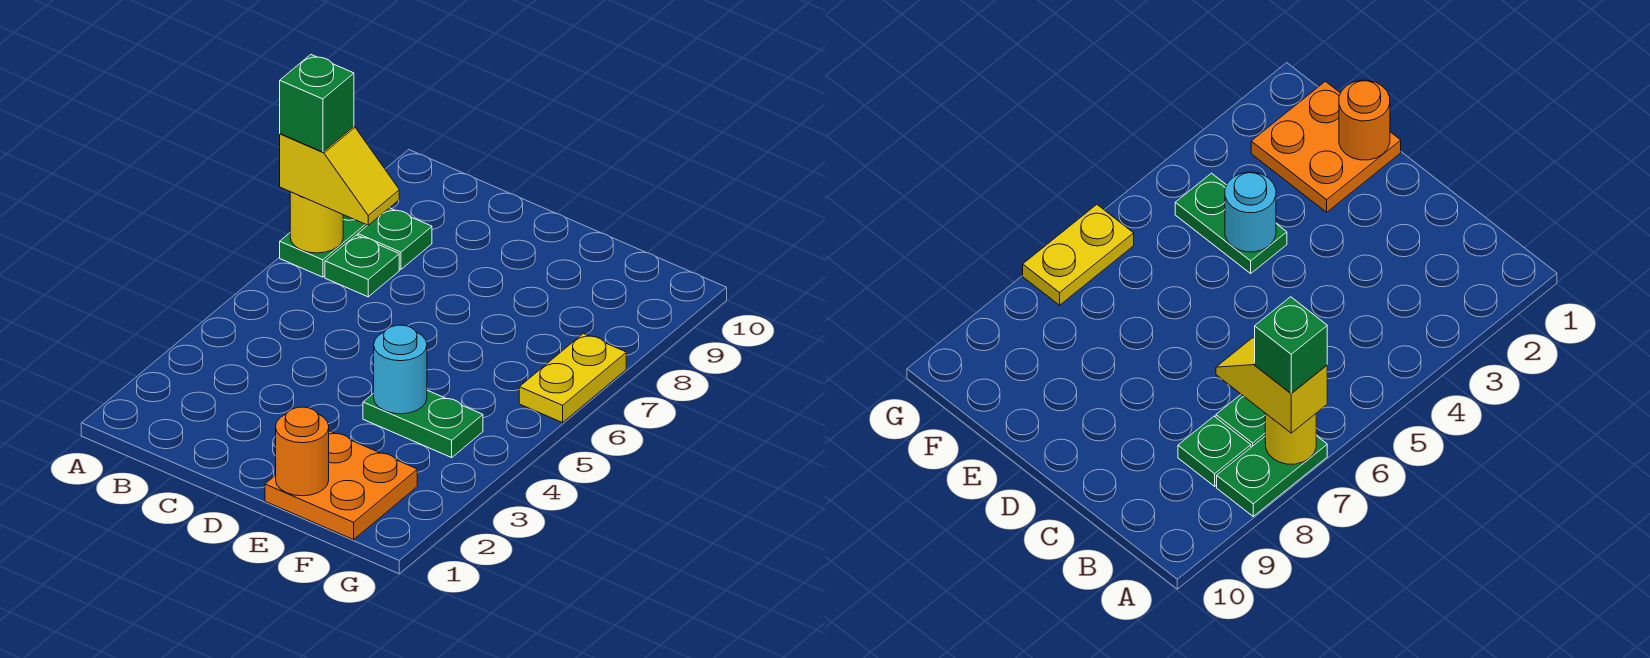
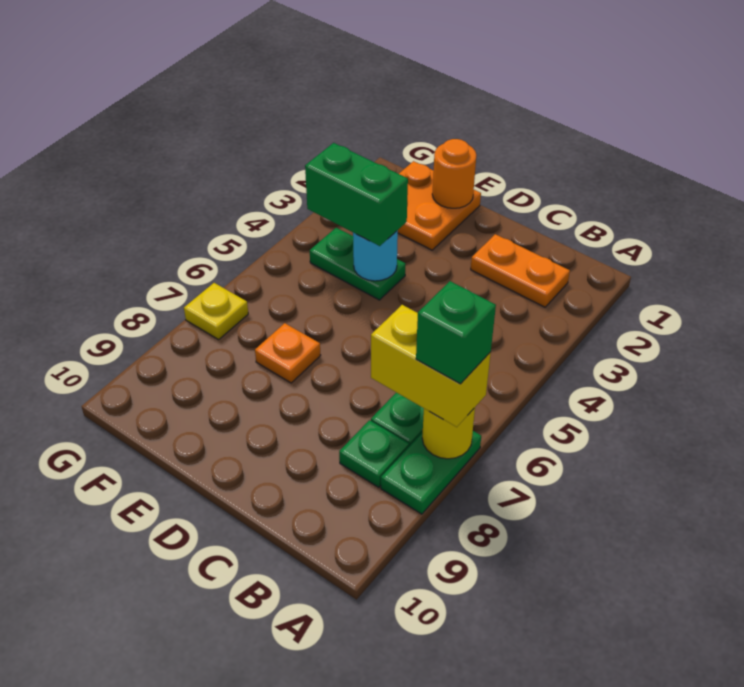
yellow slope A7:B7 level 3 top A -> yellow brick A7:B7 level 3
none -> orange plate B2:C2 level 1
none -> green brick E4:F4 level 3
none -> orange plate E7 level 1
yellow plate G6:G7 level 1 -> yellow plate G7 level 1

